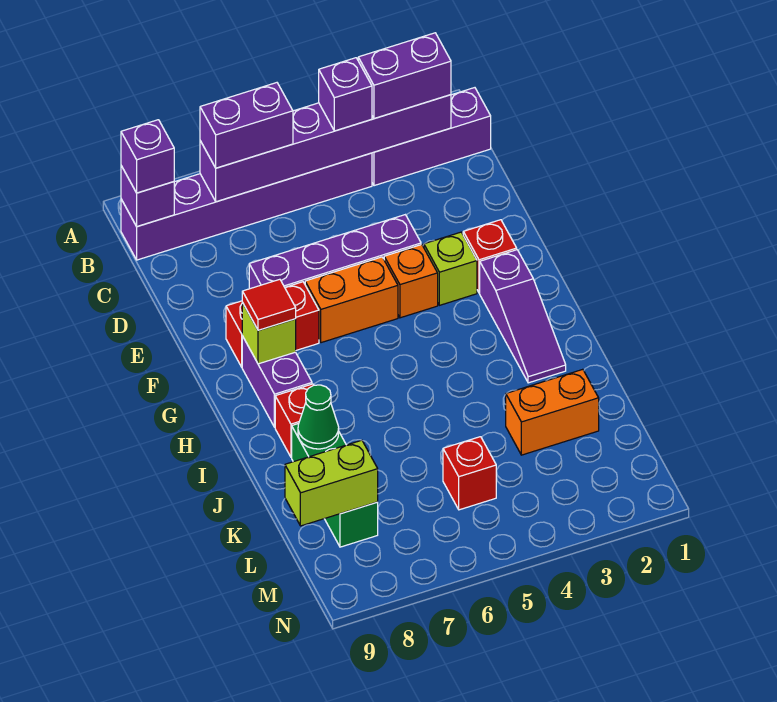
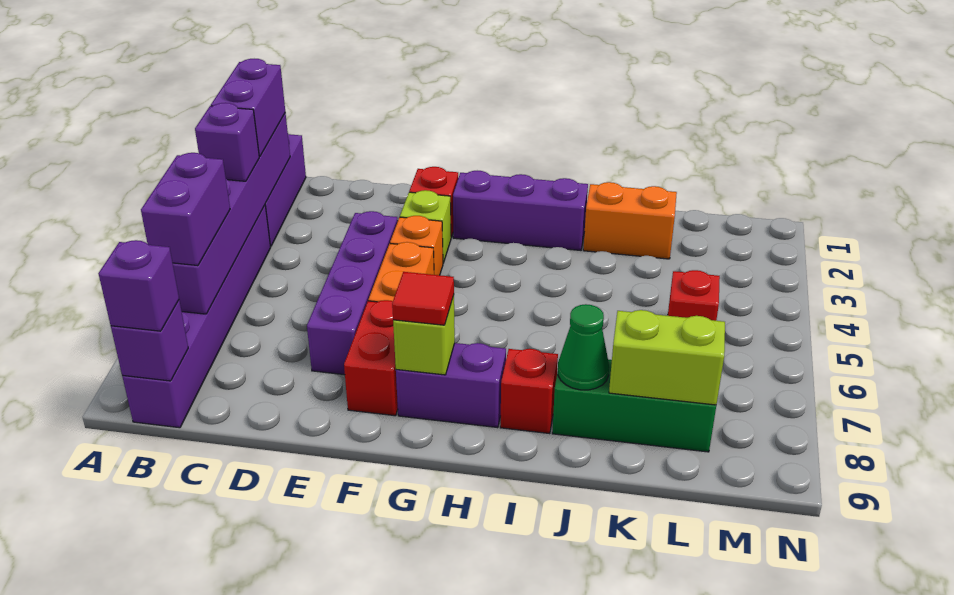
purple slope G2:I2 level 1 top G -> purple brick G2:I2 level 1
orange brick K2:K3 level 1 -> orange brick J2:K2 level 1
lime brick L8:L9 level 2 -> lime brick K8:L8 level 2

